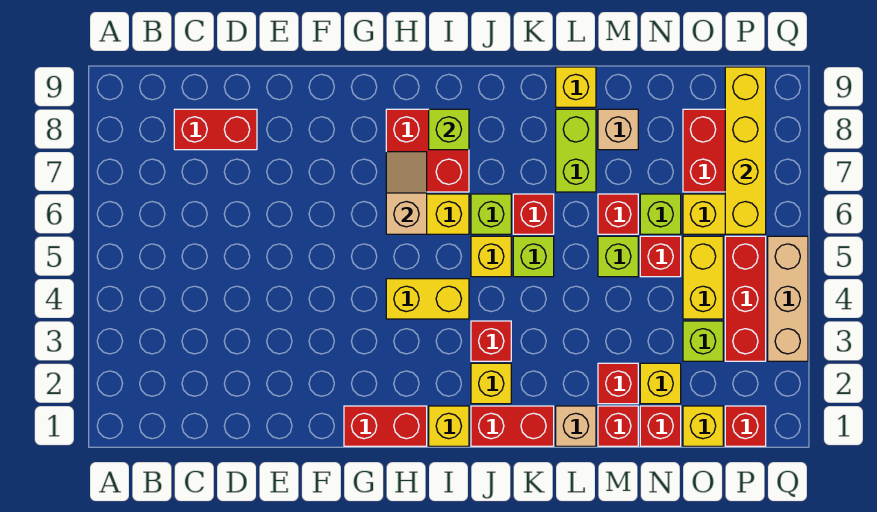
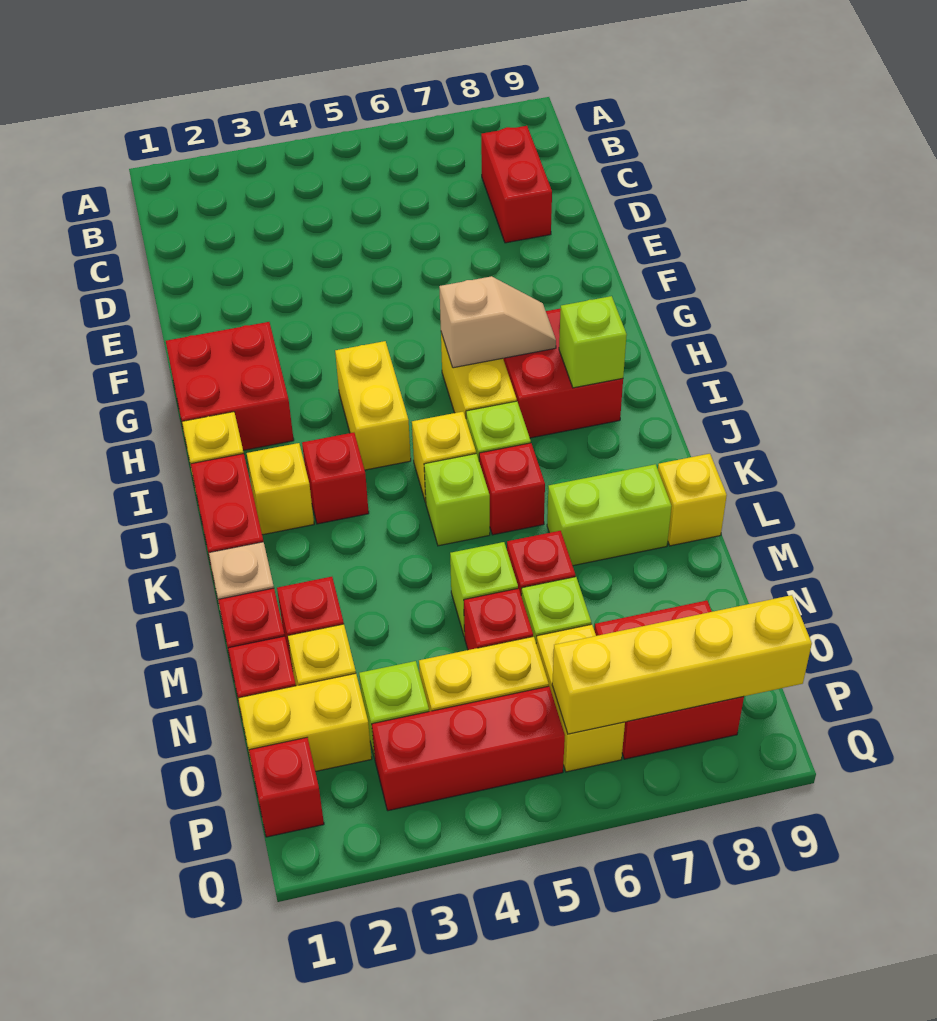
red brick G1:H1 level 1 -> red brick G1:H2 level 1
tan brick M8 level 1 -> none
yellow brick O1 level 1 -> yellow brick O1:O2 level 1
tan brick Q3:Q5 level 1 -> none

